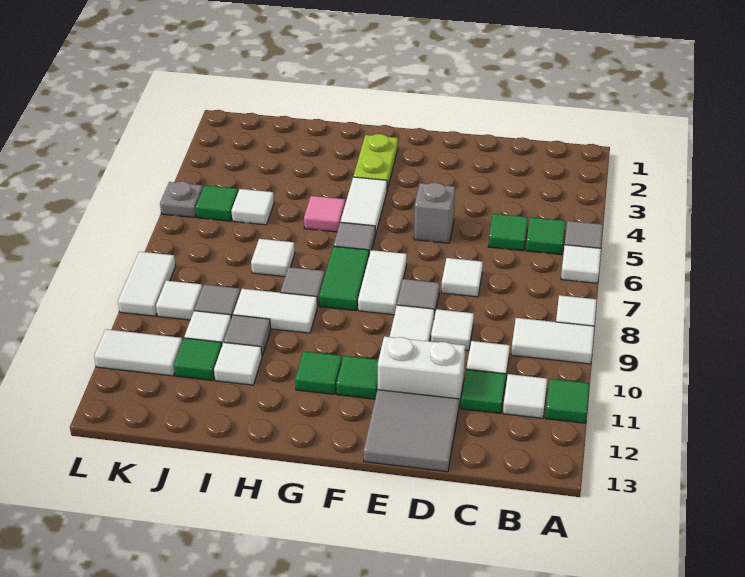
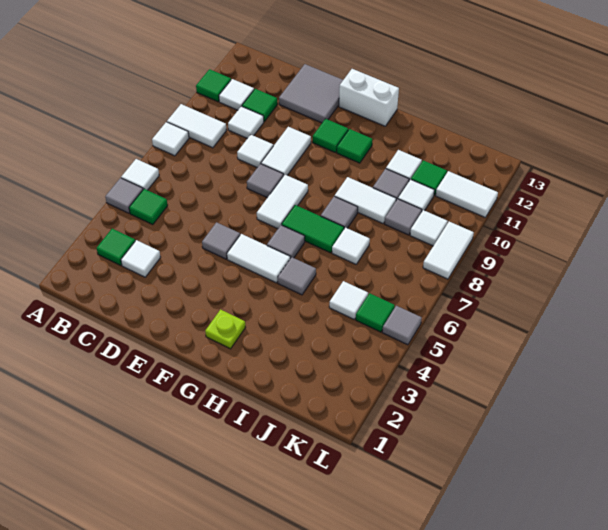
green tile C5 level 1 -> green tile B3 level 1
white tile D7 level 1 -> white tile C3 level 1
white brick D11:E11 level 1 -> white brick F13:G13 level 1
grey brick E5 level 1 -> grey tile E5 level 1
lime plate G2:G3 level 1 -> lime plate G2 level 1
white tile G4:G5 level 1 -> white tile F5:G5 level 1
green tile G7:G8 level 1 -> green tile G7:H7 level 1
pink tile H5 level 1 -> grey tile H5 level 1
grey plate L5 level 1 -> grey tile L5 level 1

